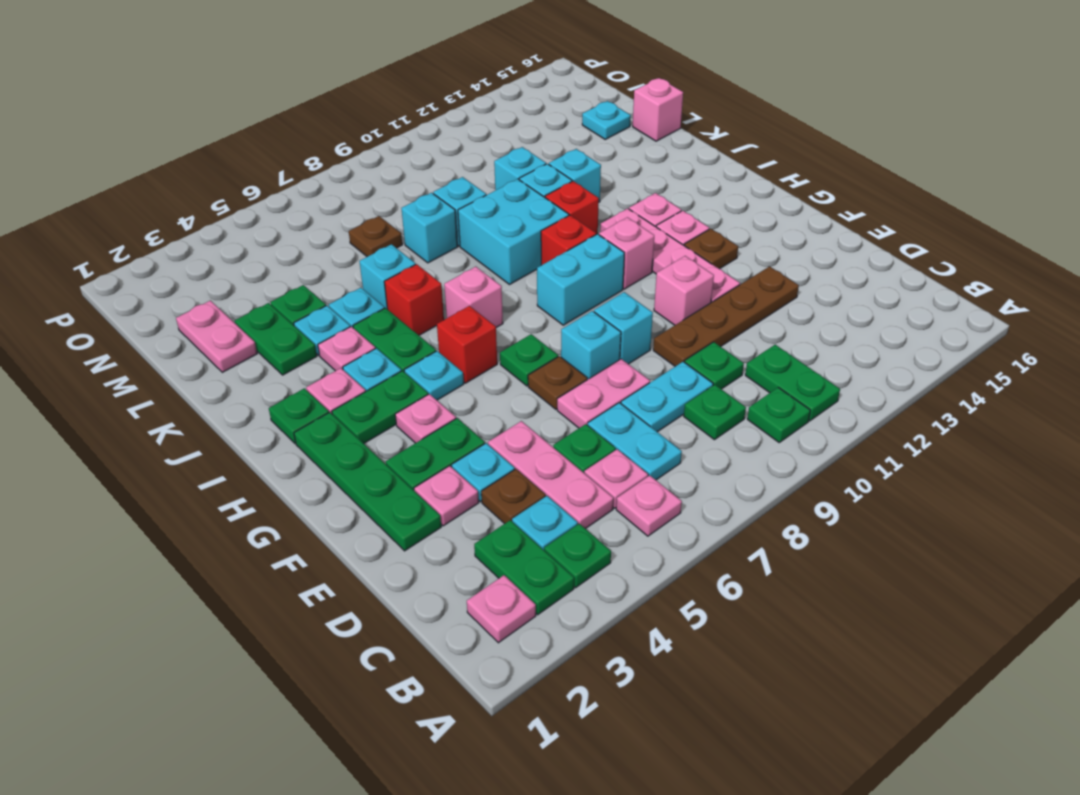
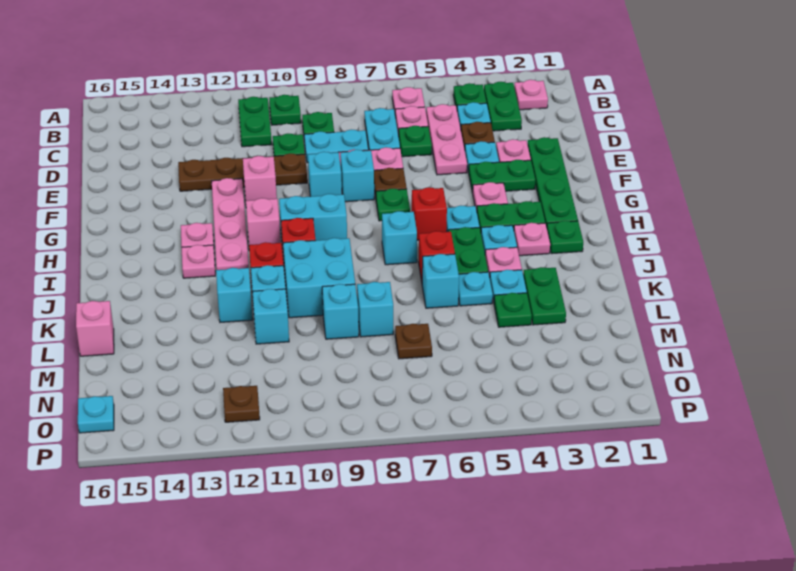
brown plate G13 level 1 -> brown plate O12 level 1
pink brick I7 level 1 -> cyan brick I7 level 1
pink plate L2:M2 level 1 -> none
cyan plate M15 level 1 -> cyan plate O16 level 1

